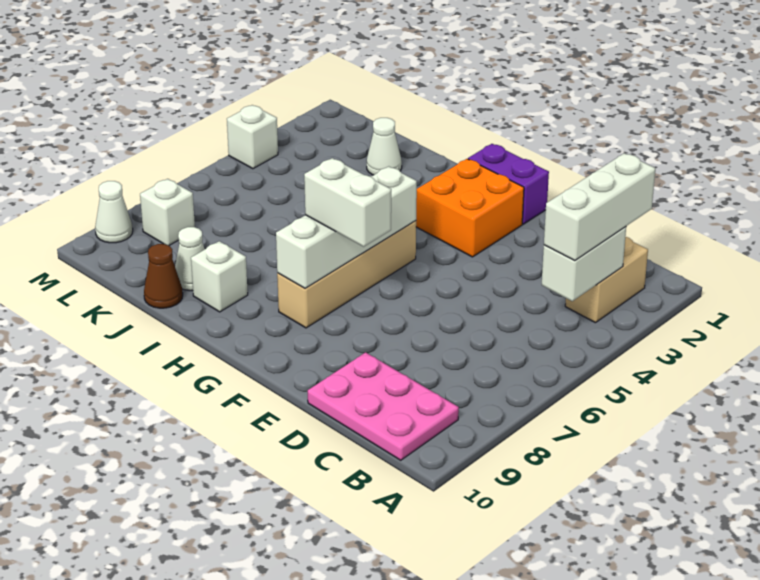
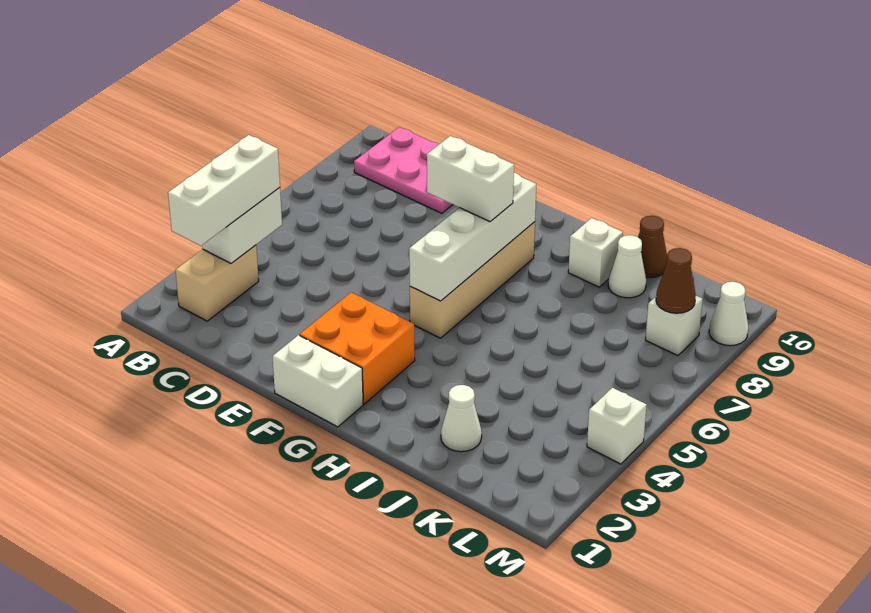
purple brick F1:G1 level 1 -> white brick F1:G1 level 1
none -> brown cone L8 level 2

